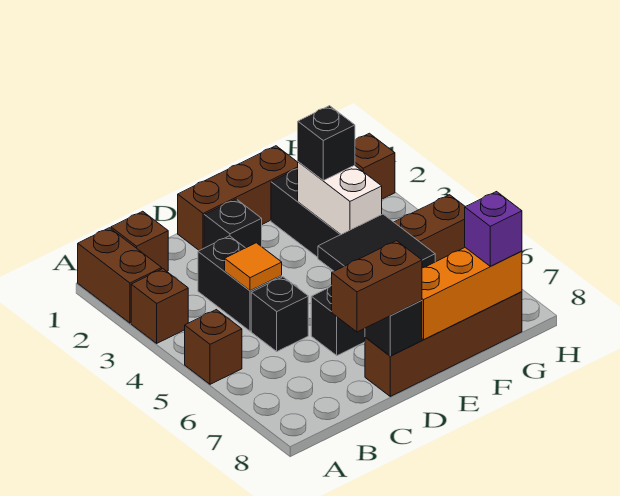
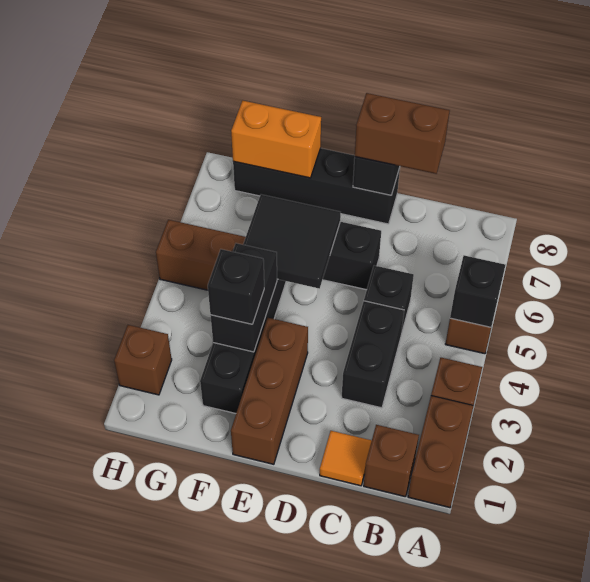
orange tile C4 level 2 -> orange tile C1 level 1
brown brick D1:F1 level 1 -> brown brick E1:E3 level 1
black brick D2 level 1 -> black brick A5 level 2
brown brick D8:G8 level 1 -> black brick D8:G8 level 1
orange brick E8:G8 level 2 -> orange brick F8:G8 level 2
white brick F3:F4 level 2 -> black brick F3:F4 level 2
purple brick G8 level 3 -> none

